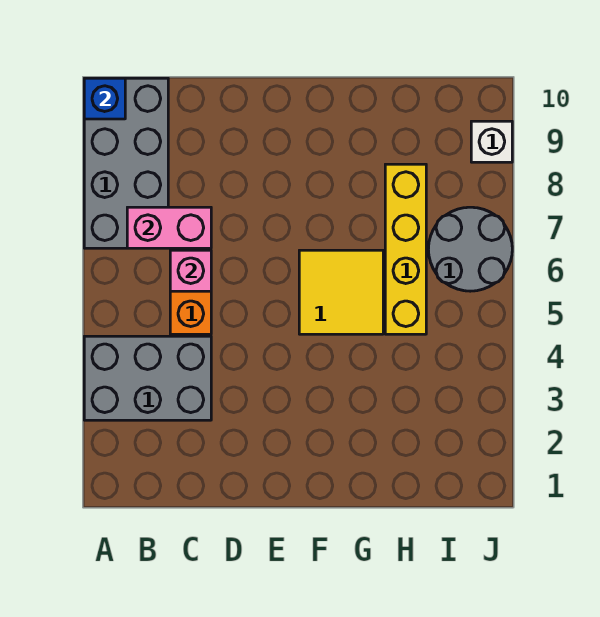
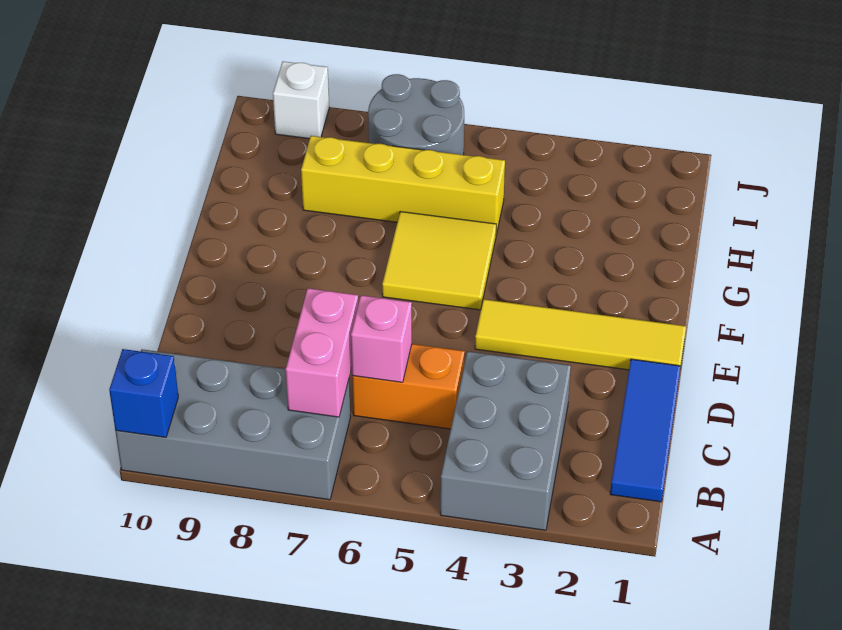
none -> blue tile B1:D1 level 1
none -> yellow tile E1:E4 level 1

